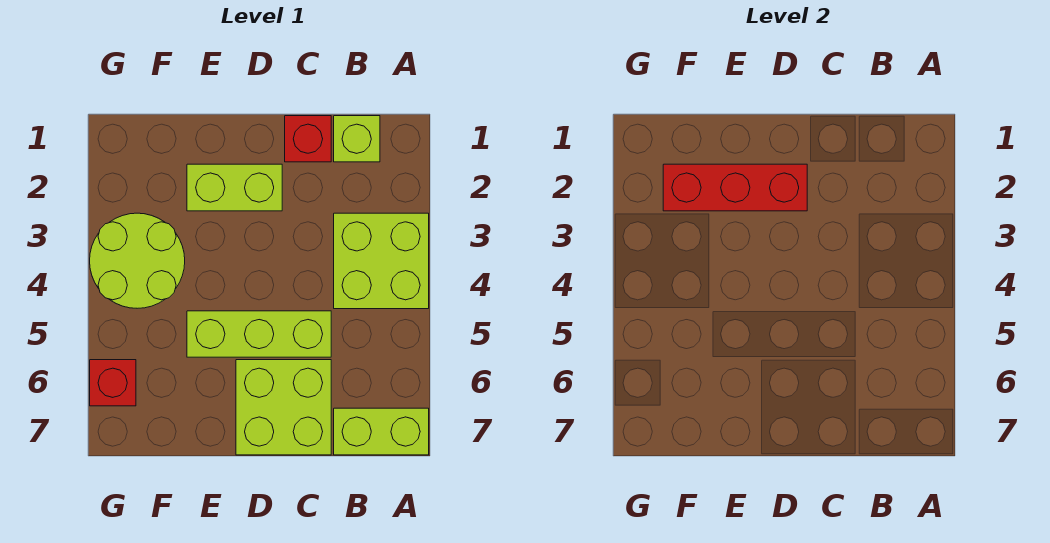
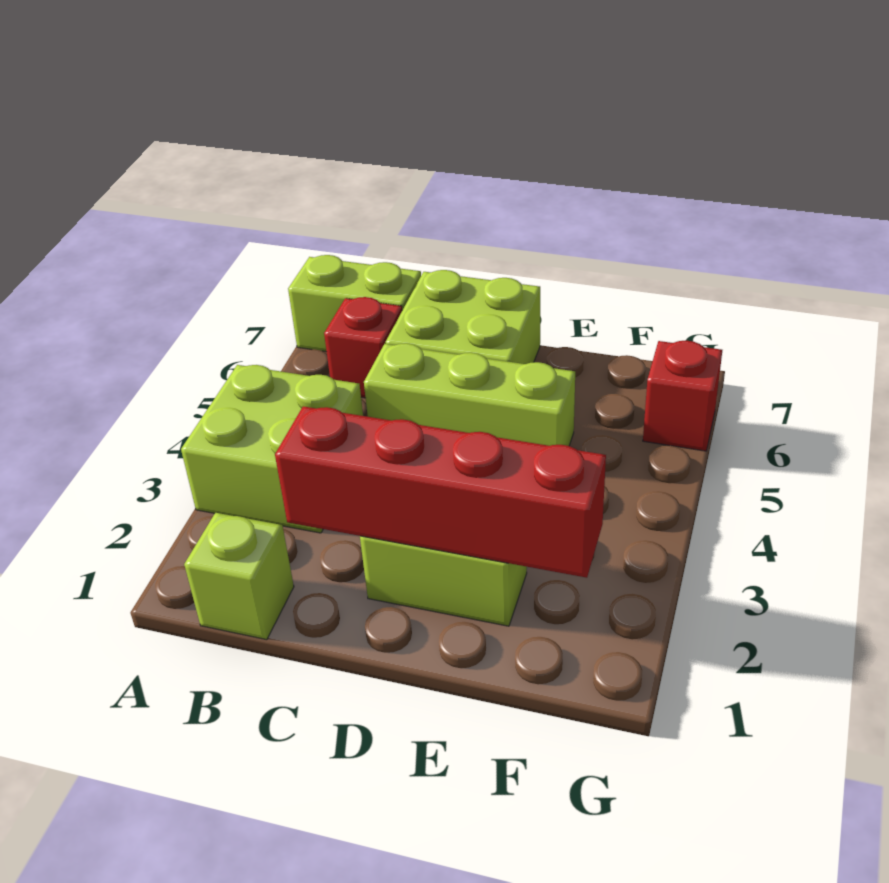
red brick C1 level 1 -> red brick B6 level 1
red brick D2:F2 level 2 -> red brick C2:F2 level 2
lime round brick F3:G4 level 1 -> none

